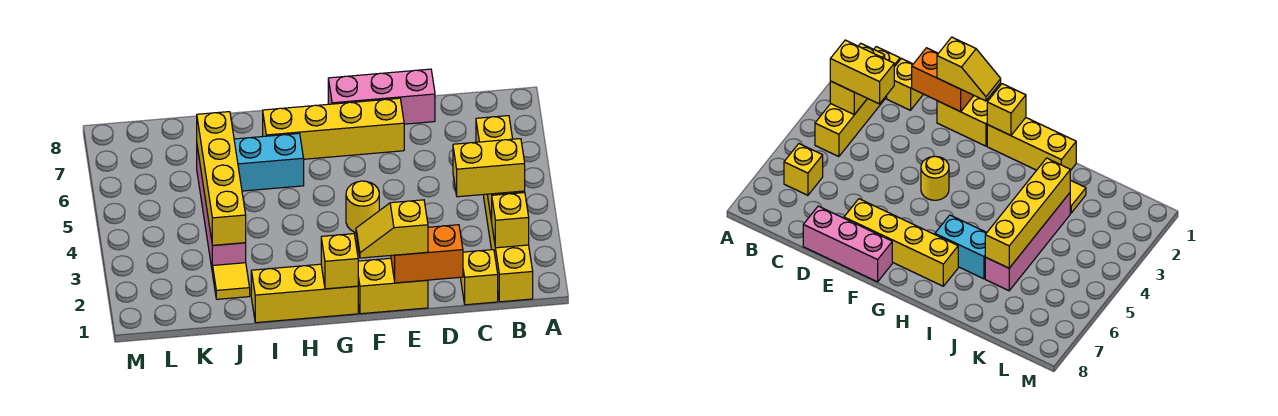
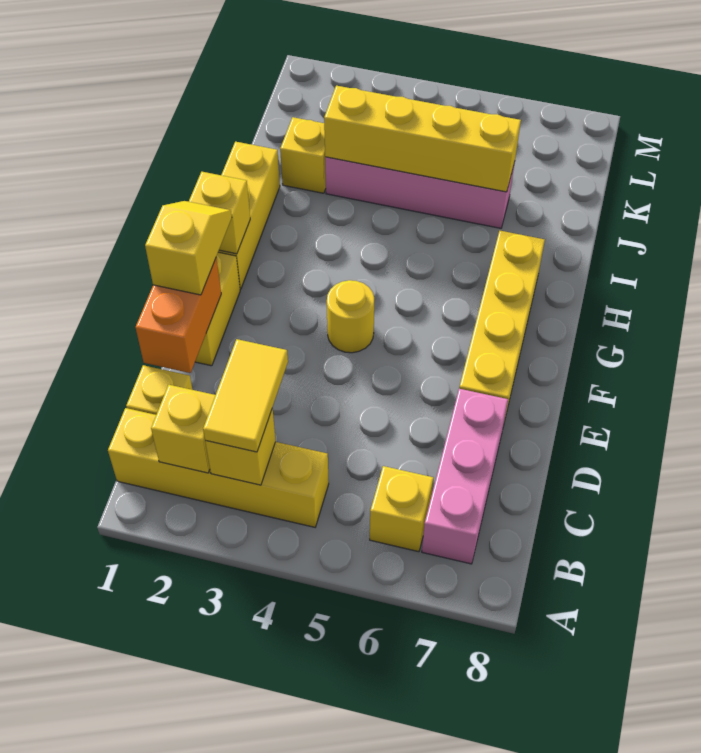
yellow brick B3:C3 level 3 -> yellow tile B3:C3 level 3
pink brick D8:F8 level 1 -> pink brick B7:D7 level 1
cyan brick H6:I6 level 1 -> none
yellow tile J2 level 1 -> yellow brick J2 level 1

